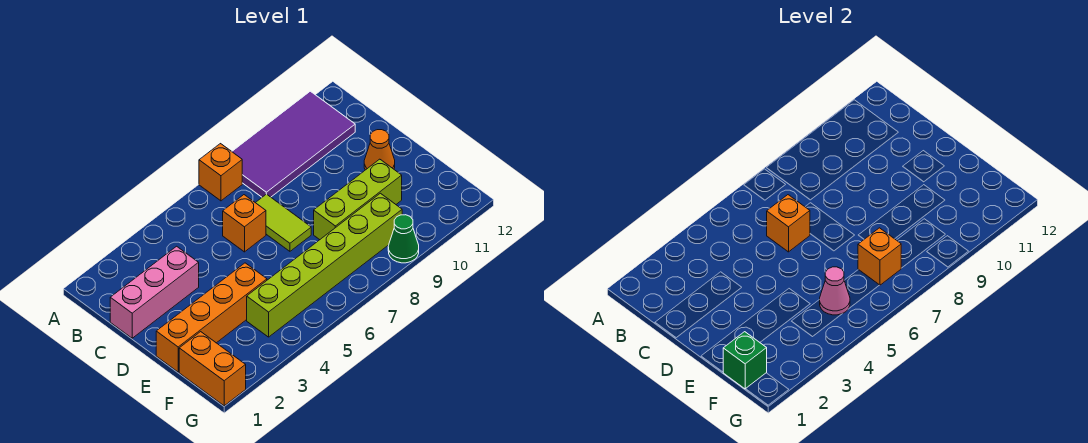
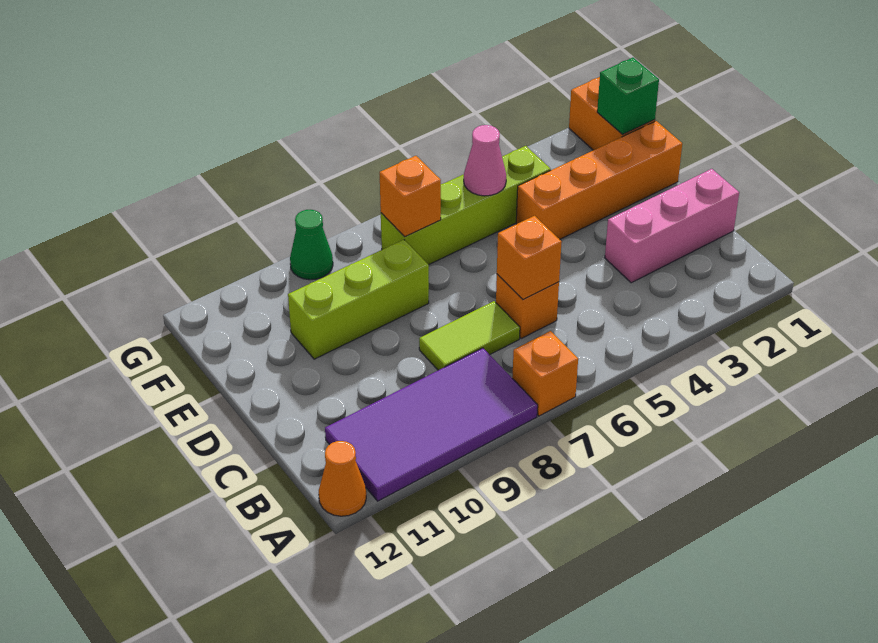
lime tile C7:D7 level 1 -> lime tile C7:C8 level 1
orange cone D11 level 1 -> orange cone A12 level 1
lime brick F4:F9 level 1 -> lime brick F4:F7 level 1

